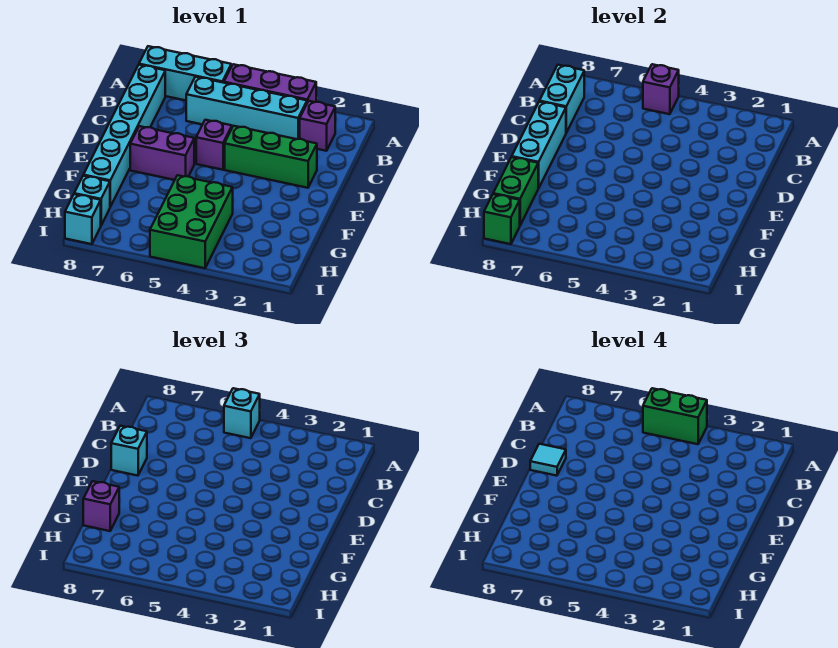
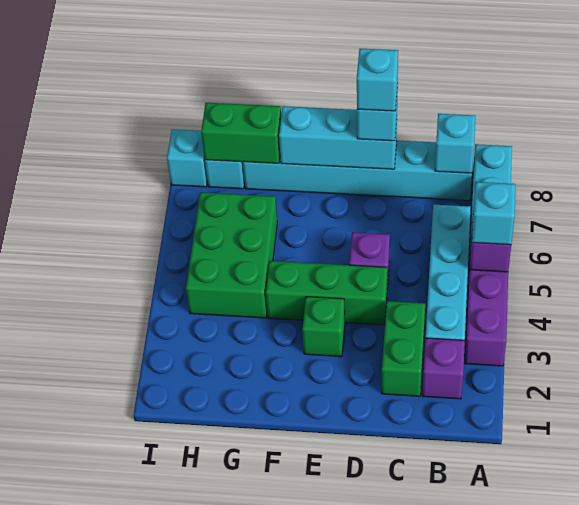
green brick A4:A5 level 4 -> green brick C2:C3 level 1
cyan brick B8:C8 level 2 -> cyan brick B8 level 2
green brick D2:D4 level 1 -> green brick D4:F4 level 1
cyan tile D8 level 4 -> cyan brick D8 level 4
purple brick E6:E7 level 1 -> none
green brick G4:I5 level 1 -> green brick G4:H6 level 1
purple brick G8 level 3 -> none
green brick I8 level 2 -> green brick E3 level 1

